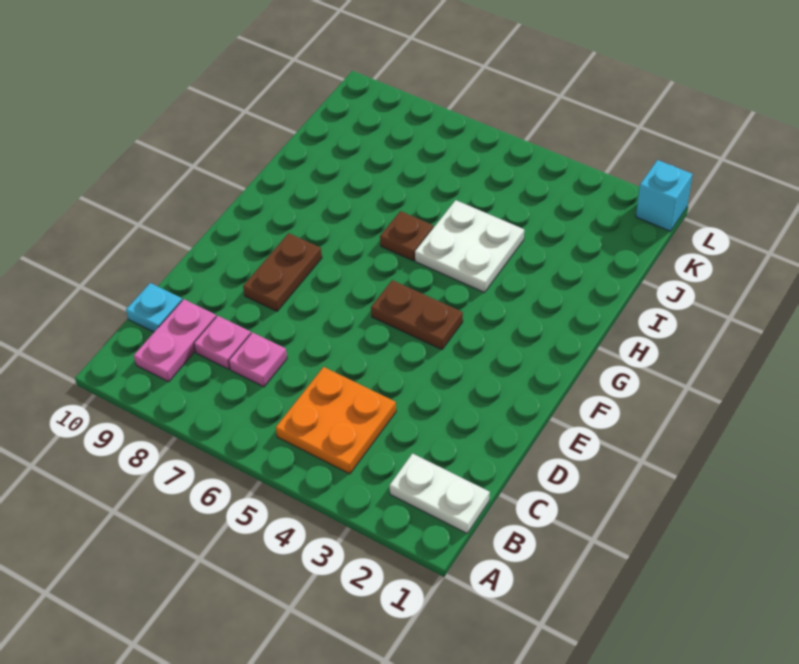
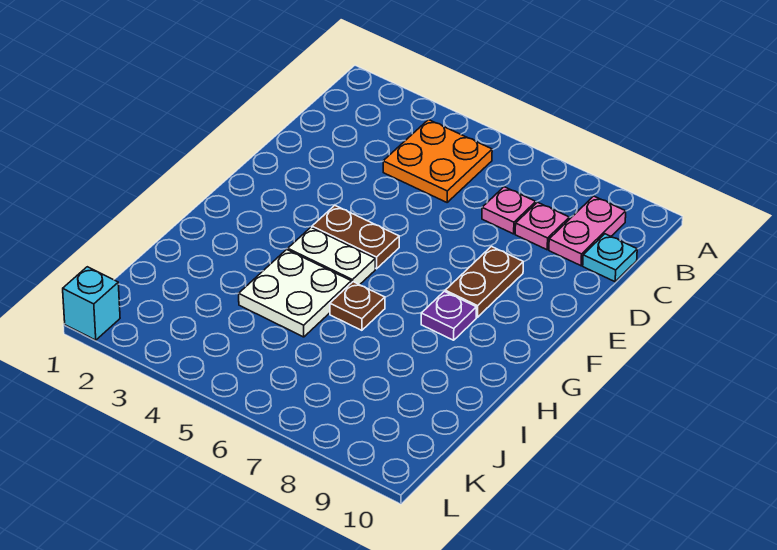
white plate B1:B2 level 1 -> white plate G4:G5 level 1
none -> purple plate G8 level 1

